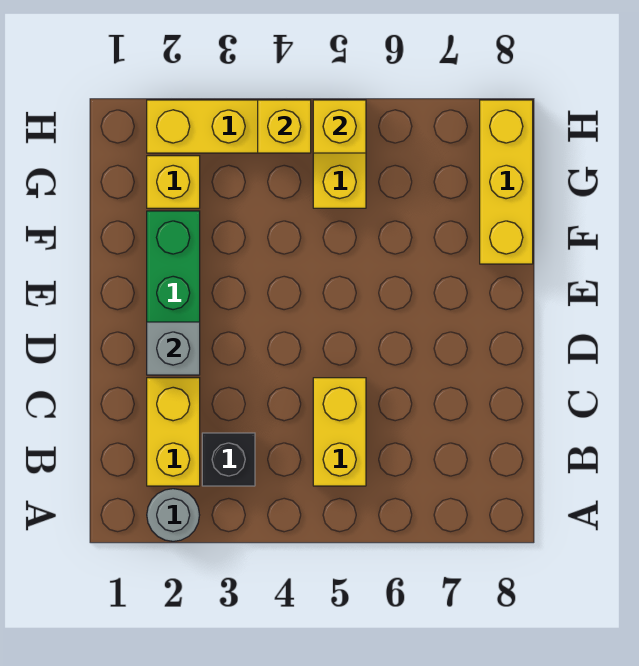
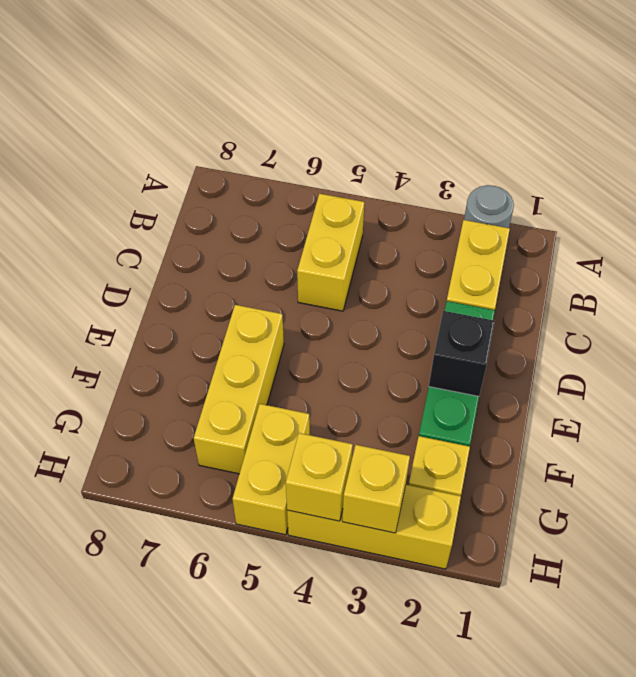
black brick B3 level 1 -> black brick E2 level 2
grey brick D2 level 2 -> none
yellow brick F8:H8 level 1 -> yellow brick E6:G6 level 1
yellow brick H5 level 2 -> yellow brick H3 level 2

